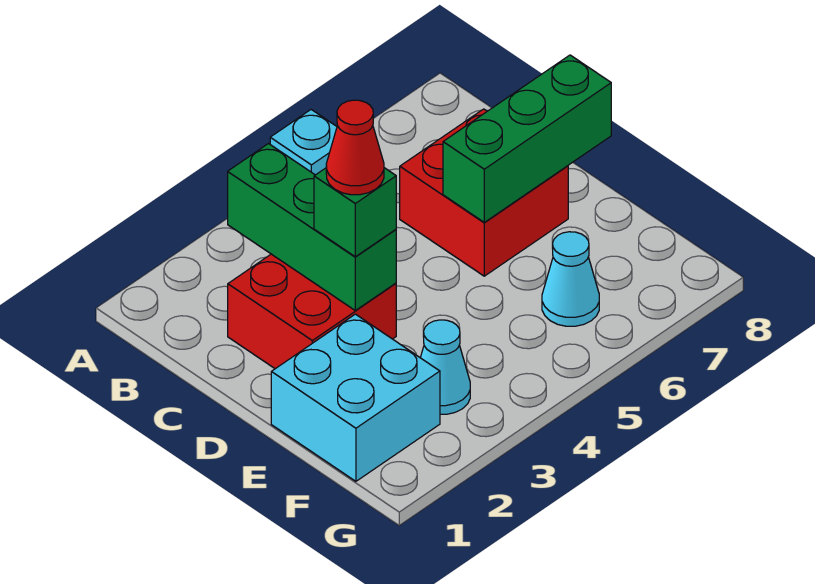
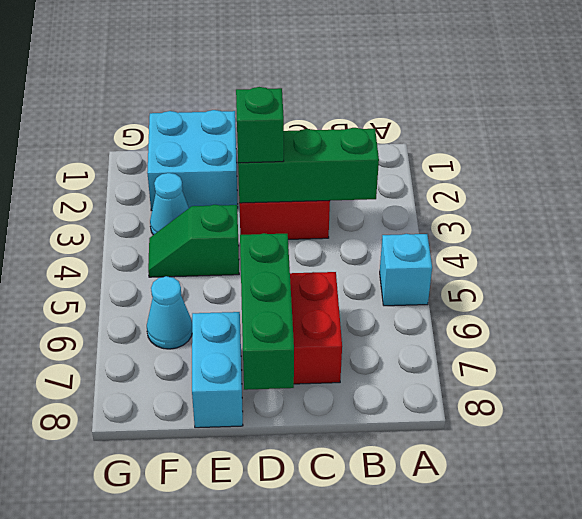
red cone D3 level 4 -> none
none -> green slope E4:F4 level 1 top E
none -> cyan brick E7:E8 level 1

